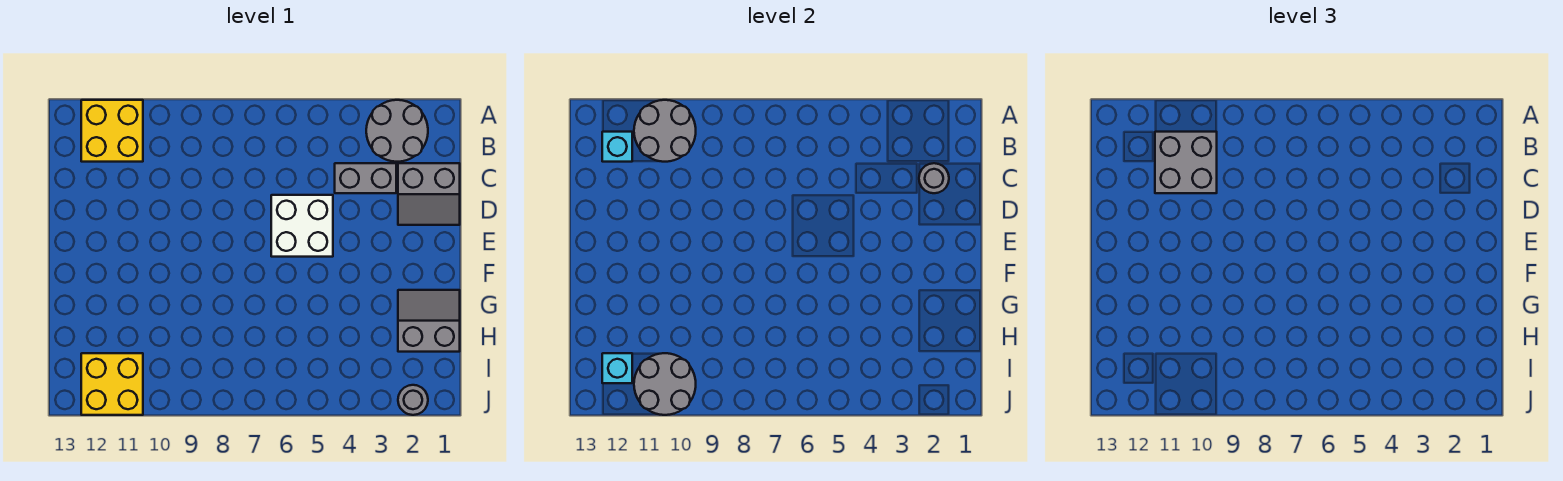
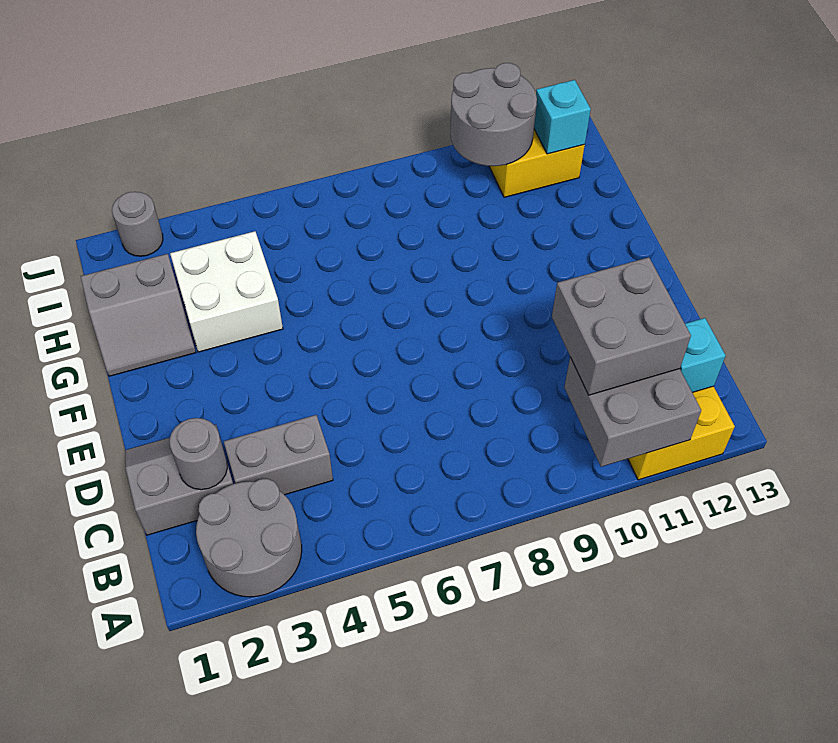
grey round brick A10:B11 level 2 -> grey brick A10:B11 level 2
white brick D5:E6 level 1 -> white brick G3:H4 level 1

